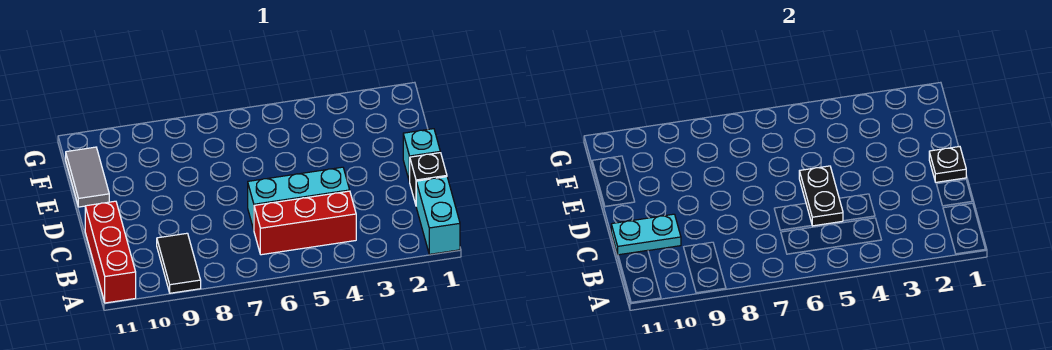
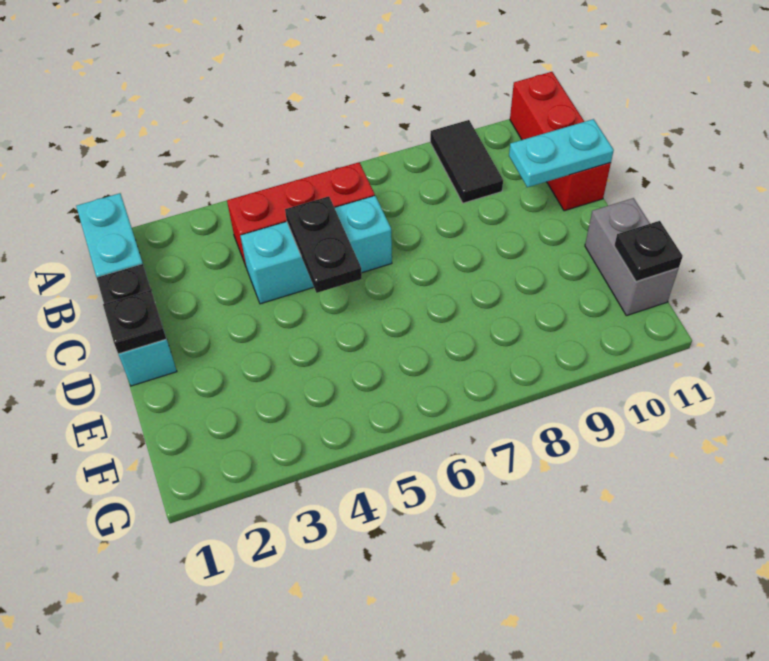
grey tile E11:F11 level 1 -> grey brick E11:F11 level 1
none -> black plate F11 level 2

